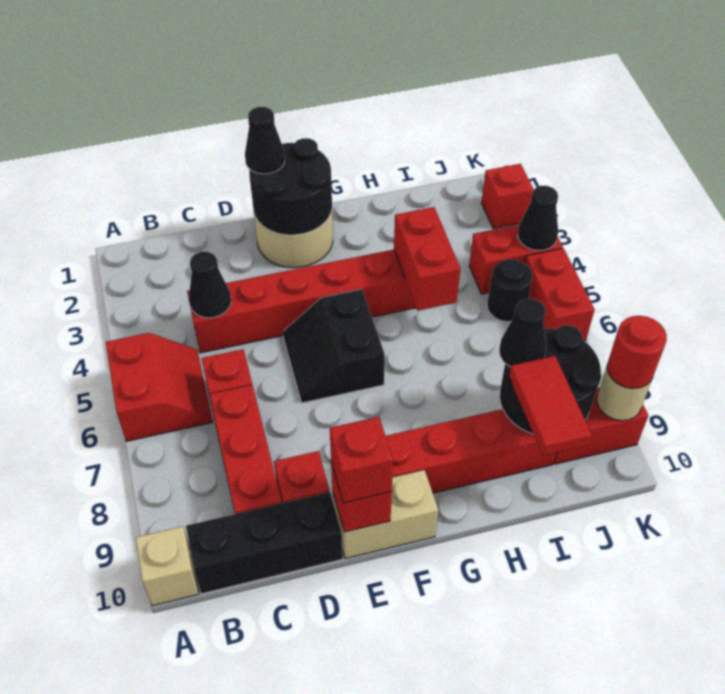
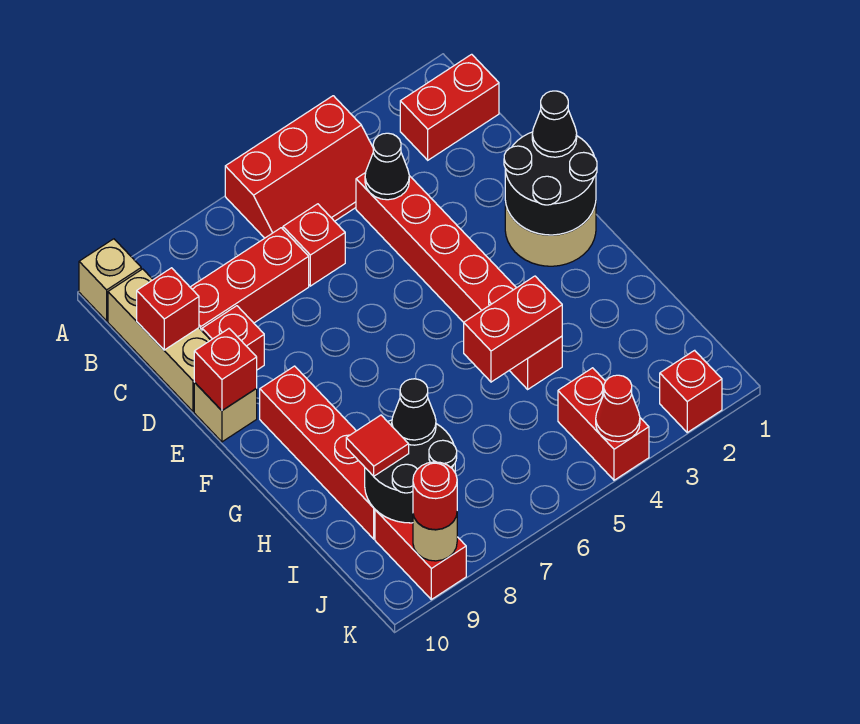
red slope A5:B6 level 1 top A -> red slope A4:B6 level 1 top A
black brick B10:D10 level 1 -> tan brick B10:D10 level 1
black slope E5:F6 level 1 top F -> none
tan brick E10:F10 level 1 -> tan brick E10 level 1
red brick E10 level 3 -> red brick C10 level 2
red tile I9:I10 level 3 -> red tile I9 level 3
black round brick J5 level 1 -> none
black cone K4 level 2 -> red cone K4 level 2
red brick K5:K6 level 1 -> red brick B1:B2 level 1

